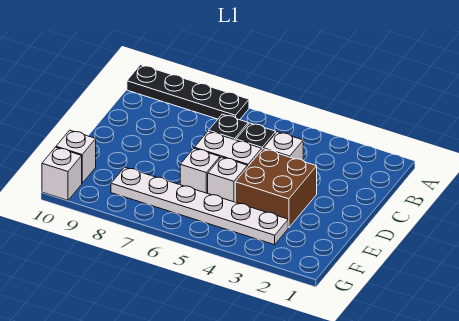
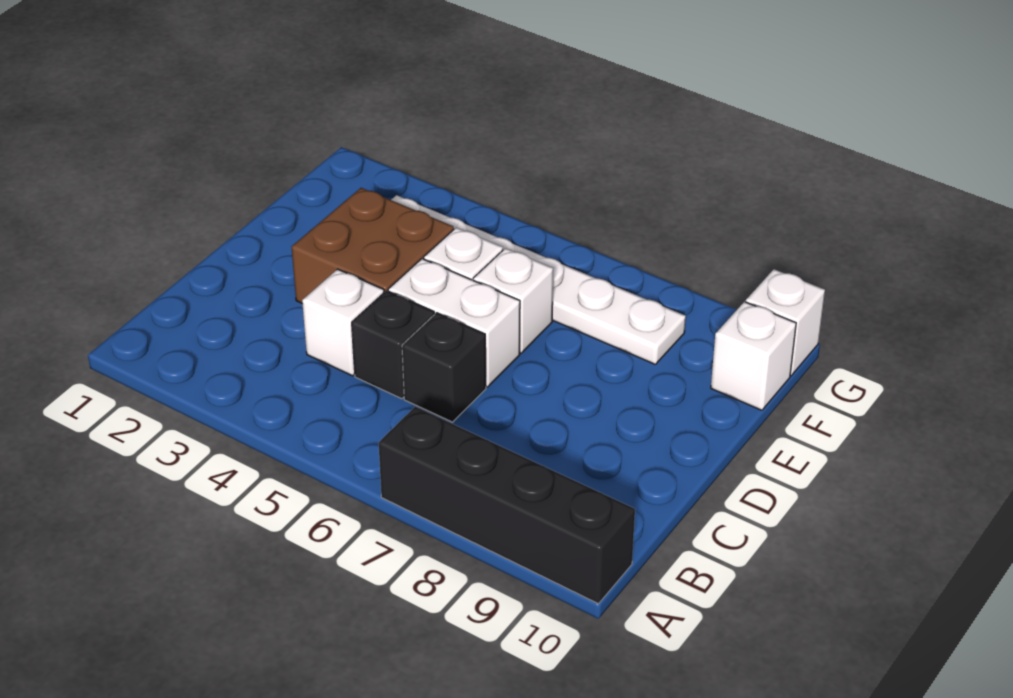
black plate A7:A10 level 1 -> black brick A7:A10 level 1

